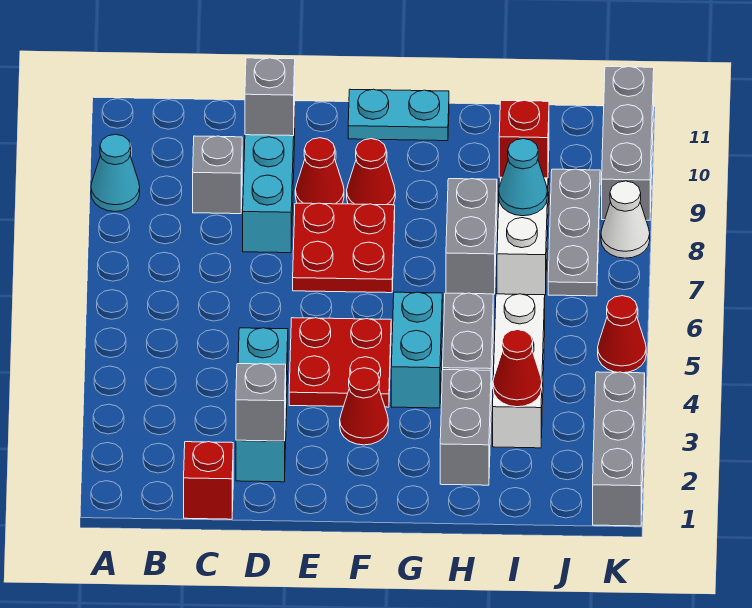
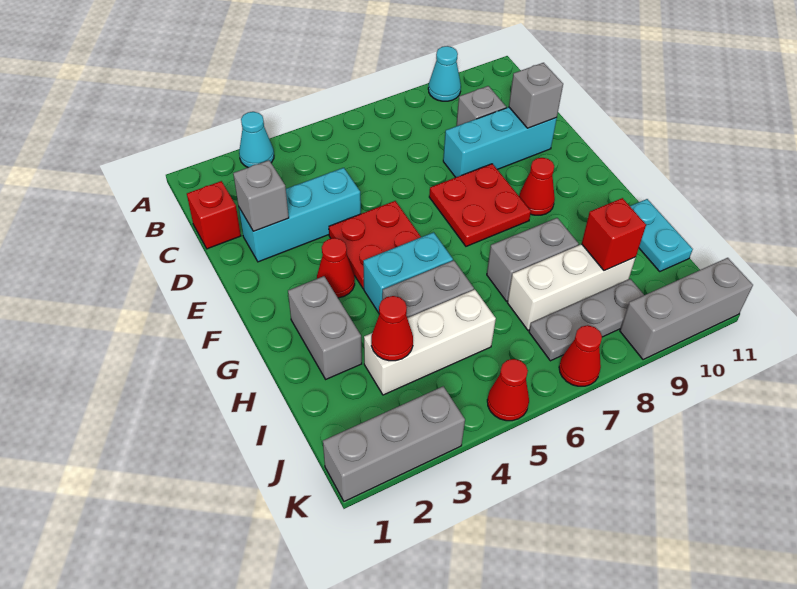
red cone E9 level 1 -> red cone K7 level 1
cyan plate F11:G11 level 1 -> cyan plate H11:I11 level 1
grey brick H2:H3 level 1 -> grey brick G2:H2 level 1
cyan cone I8 level 2 -> cyan cone A3 level 1
white cone K8 level 1 -> none

